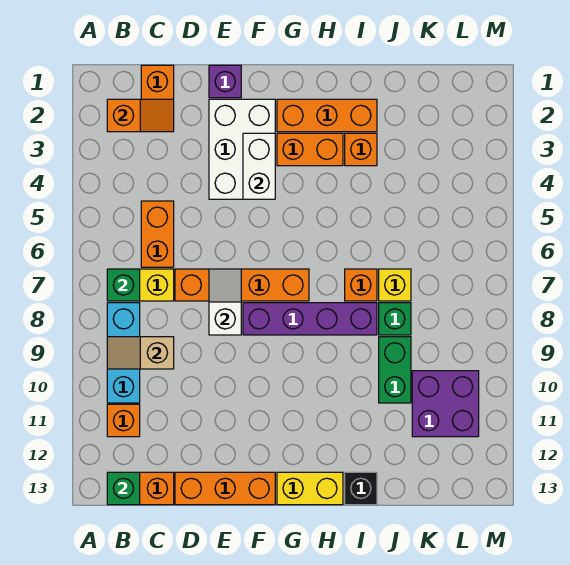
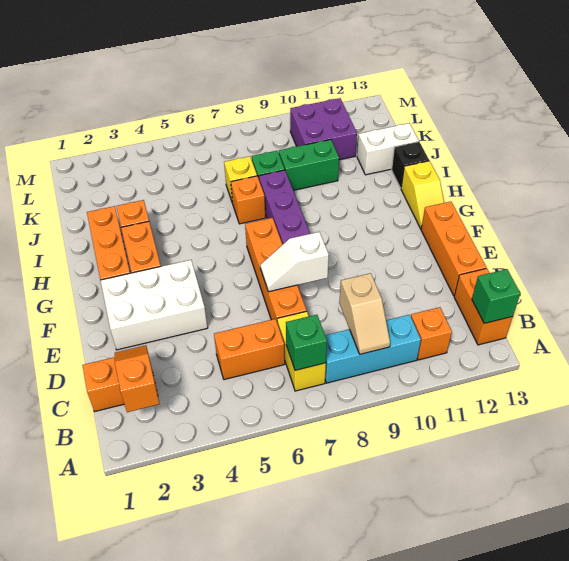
purple brick E1 level 1 -> none
white brick F3:F4 level 2 -> white brick J12:J13 level 1
yellow brick G13:H13 level 1 -> yellow slope G13:H13 level 1 top H

